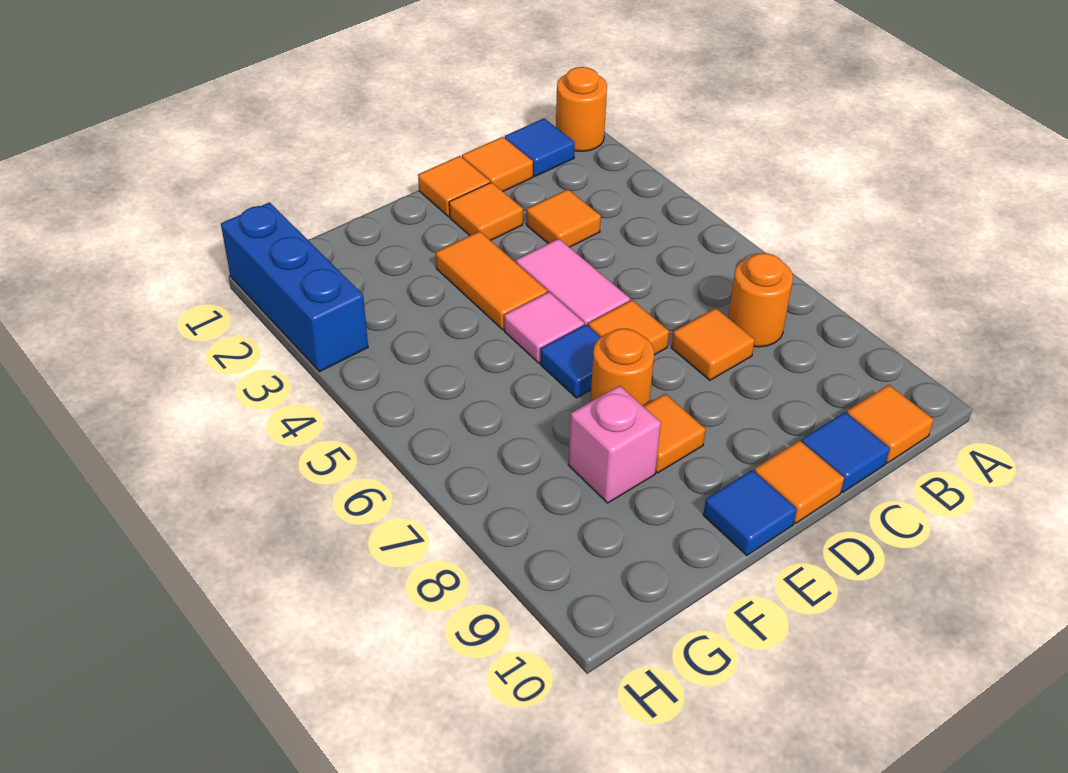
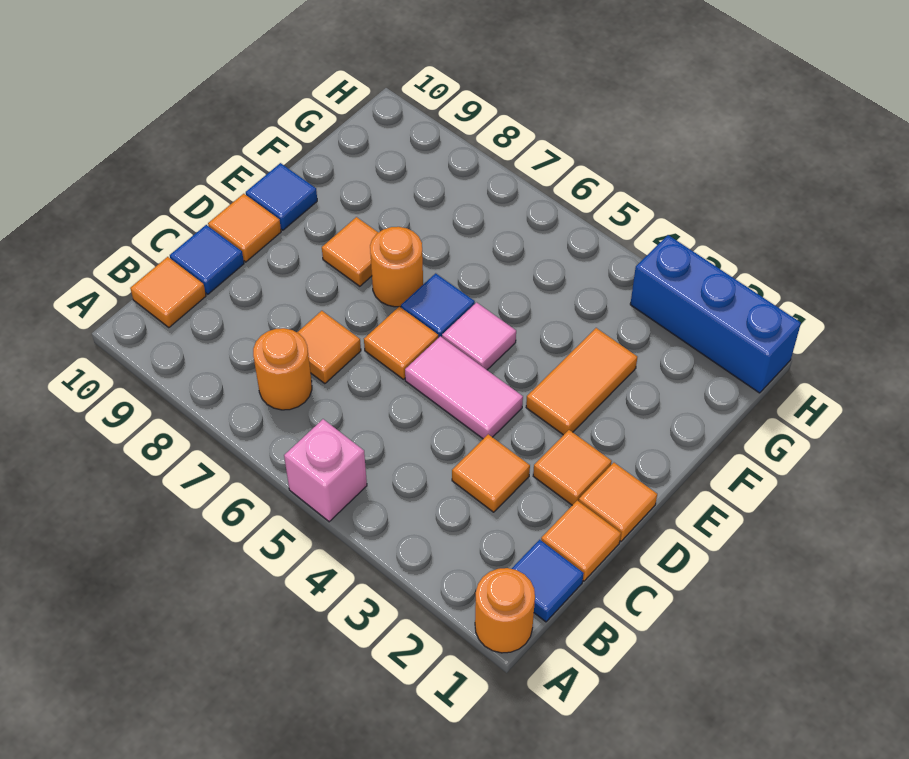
orange tile E3:E4 level 1 -> orange tile E3:F3 level 1
pink brick F8 level 1 -> pink brick A5 level 1

